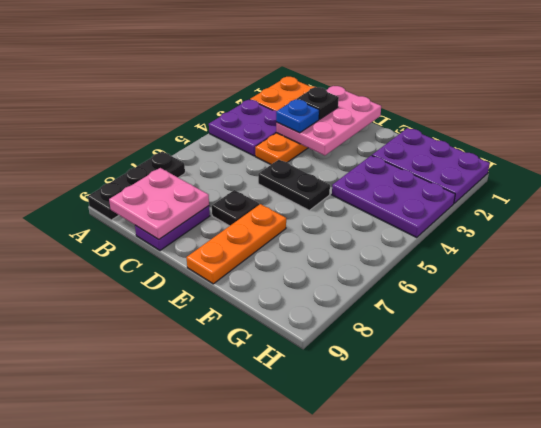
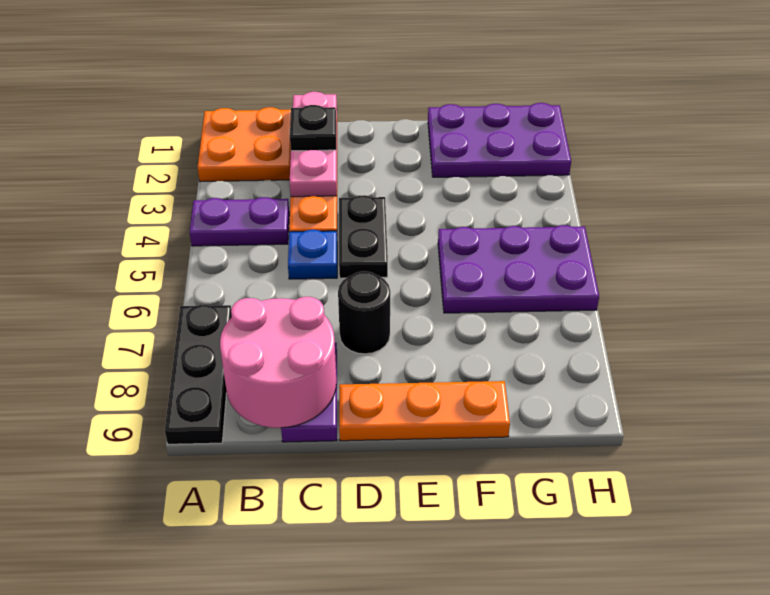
purple plate A3:B4 level 1 -> purple plate A4:B4 level 1
pink plate B8:C9 level 2 -> pink round brick B8:C9 level 2
pink plate C1:D3 level 2 -> pink plate C1:C3 level 2
blue plate C3 level 3 -> blue plate C5 level 1
black plate D5:E5 level 1 -> black plate D4:D5 level 1
black plate D7 level 1 -> black round brick D7 level 1
orange plate E7:E9 level 1 -> orange plate D9:F9 level 1
purple plate F3:H4 level 1 -> purple plate F5:H6 level 1

